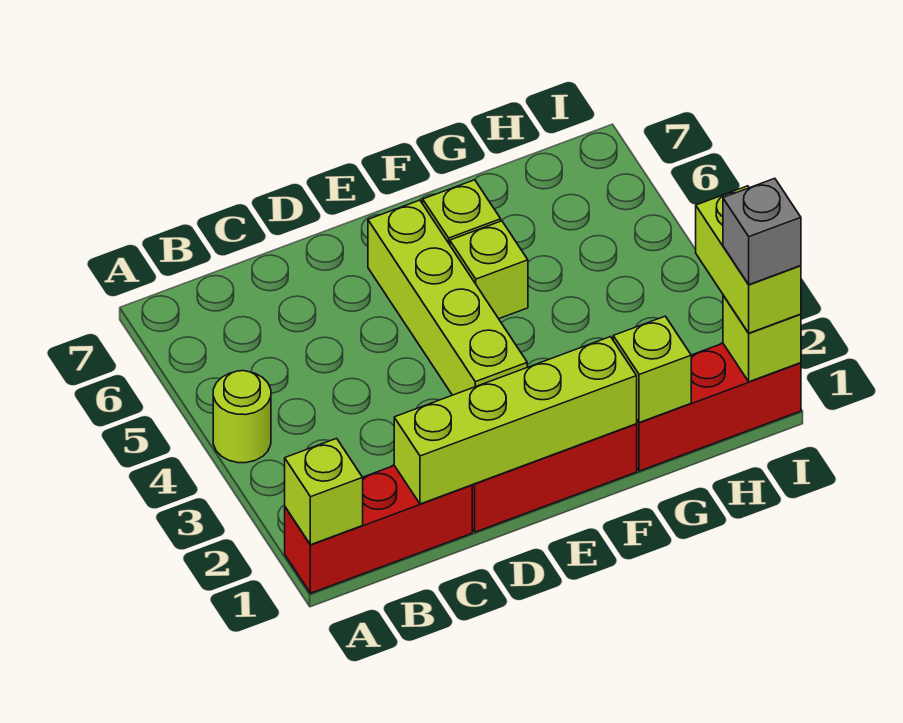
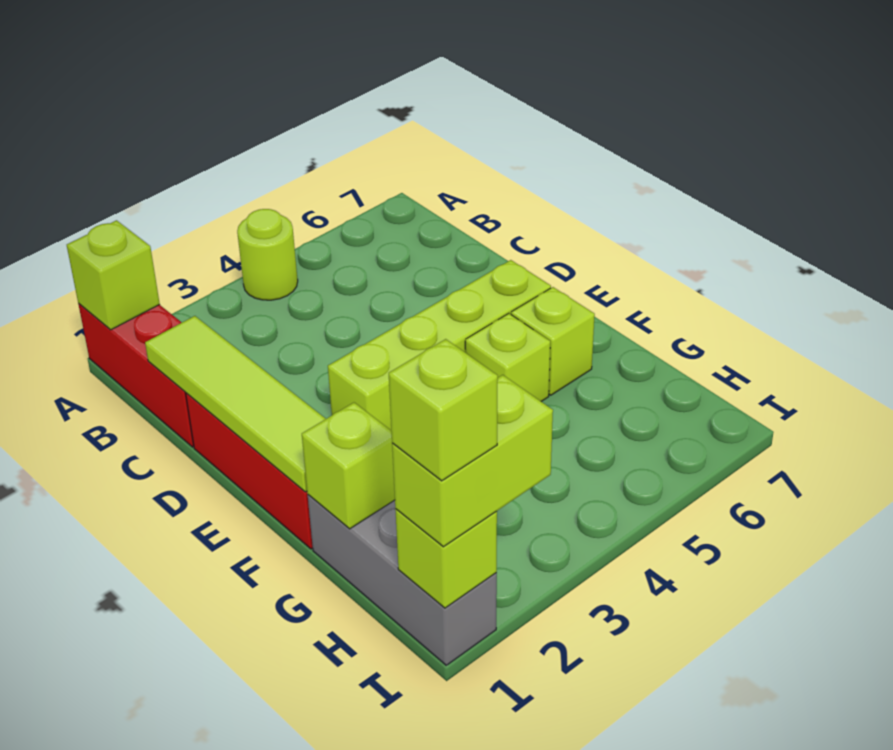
lime brick C1:F1 level 2 -> lime tile C1:F1 level 2
red brick G1:I1 level 1 -> grey brick G1:I1 level 1
grey brick I1 level 4 -> lime brick I1 level 4

